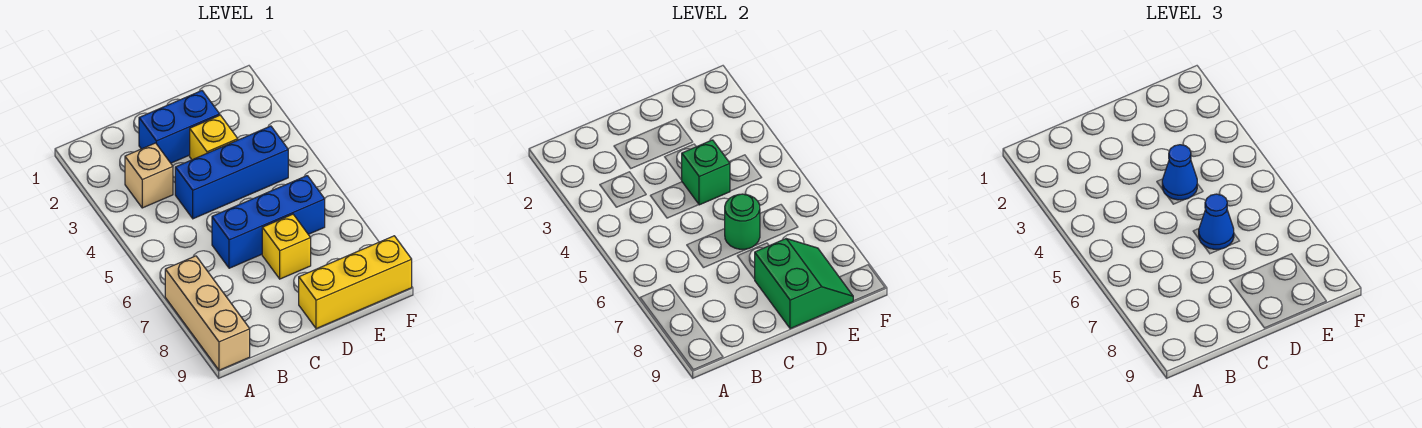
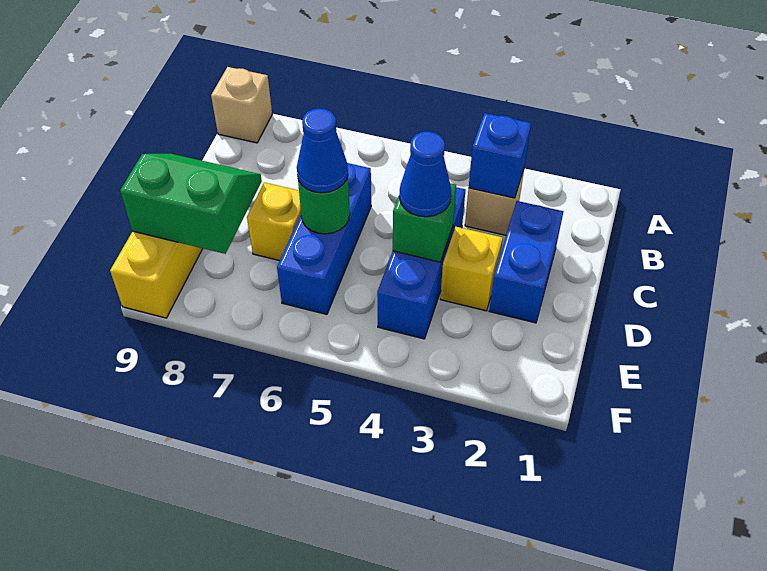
tan brick A7:A9 level 1 -> tan brick A9 level 1
none -> blue brick B3 level 2
green slope D8:E9 level 2 top D -> green slope D8:E9 level 2 top E

